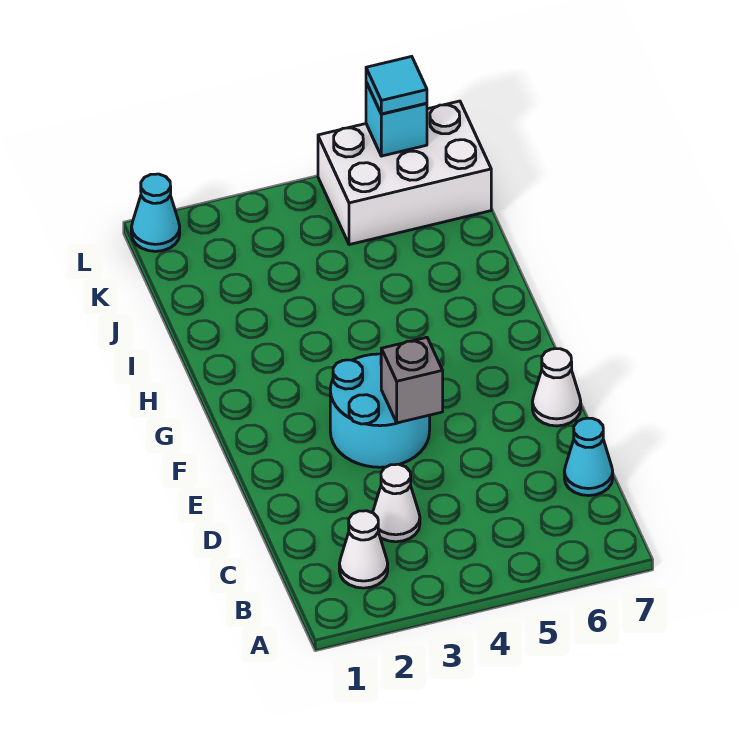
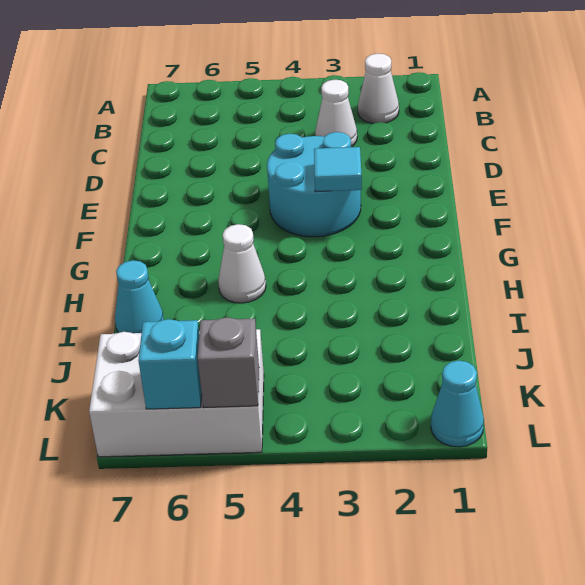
cyan cone C7 level 1 -> cyan cone I7 level 1
grey brick E4 level 2 -> grey brick L5 level 2
white cone E7 level 1 -> white cone H5 level 1
cyan tile L6 level 3 -> cyan tile F3 level 2

